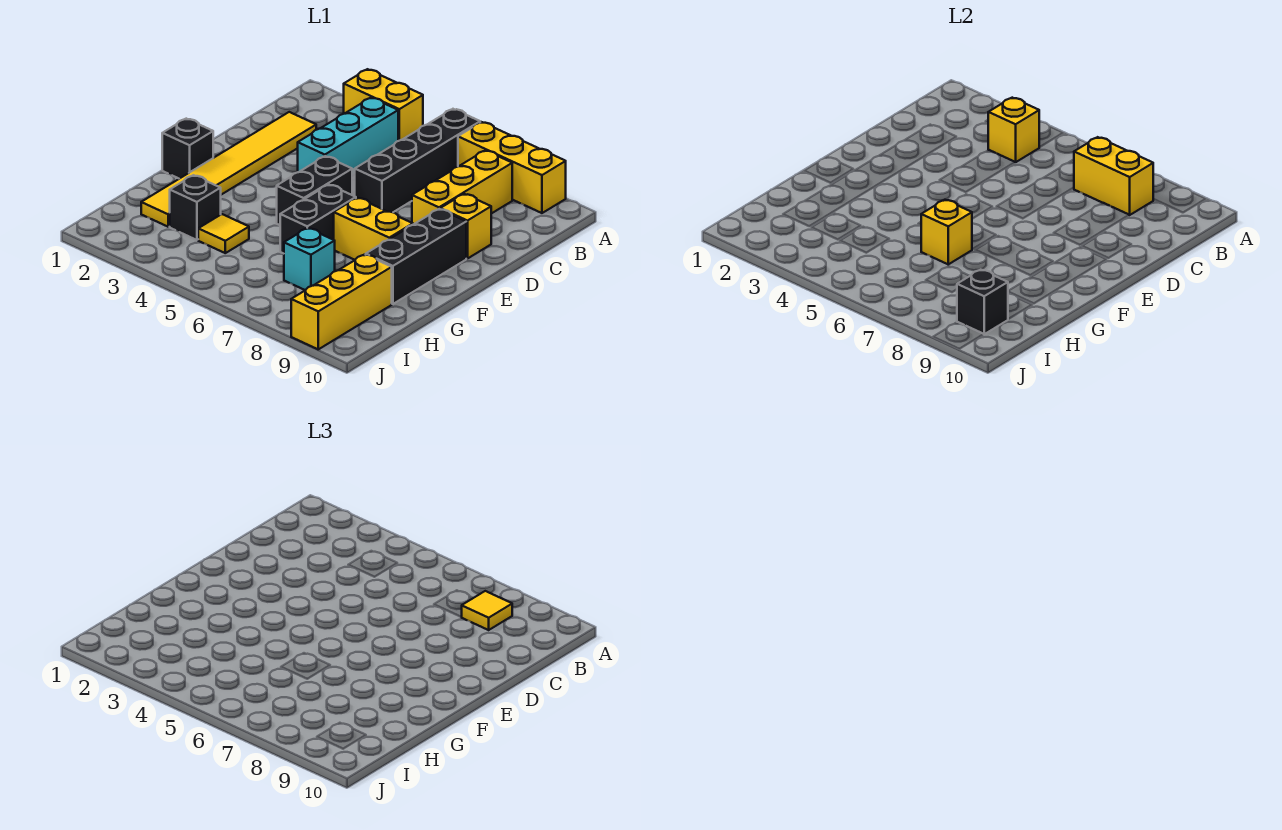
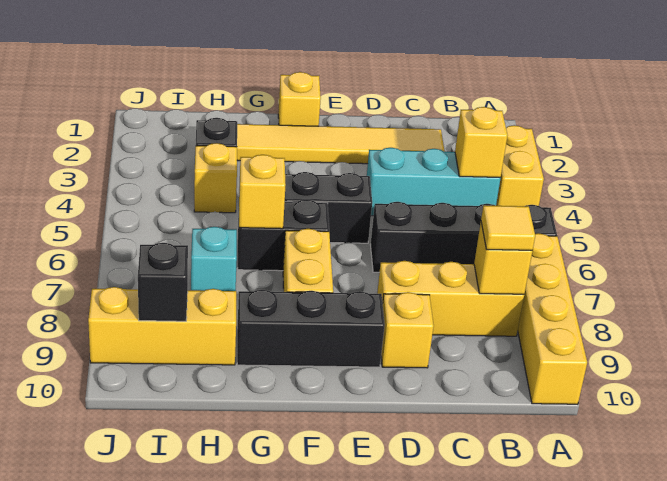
yellow brick A7:A9 level 1 -> yellow brick A7:A10 level 1
yellow brick B7:B8 level 2 -> yellow brick B8 level 2
black brick F1 level 1 -> yellow brick F1 level 1
yellow tile H4 level 1 -> yellow brick H4 level 1

